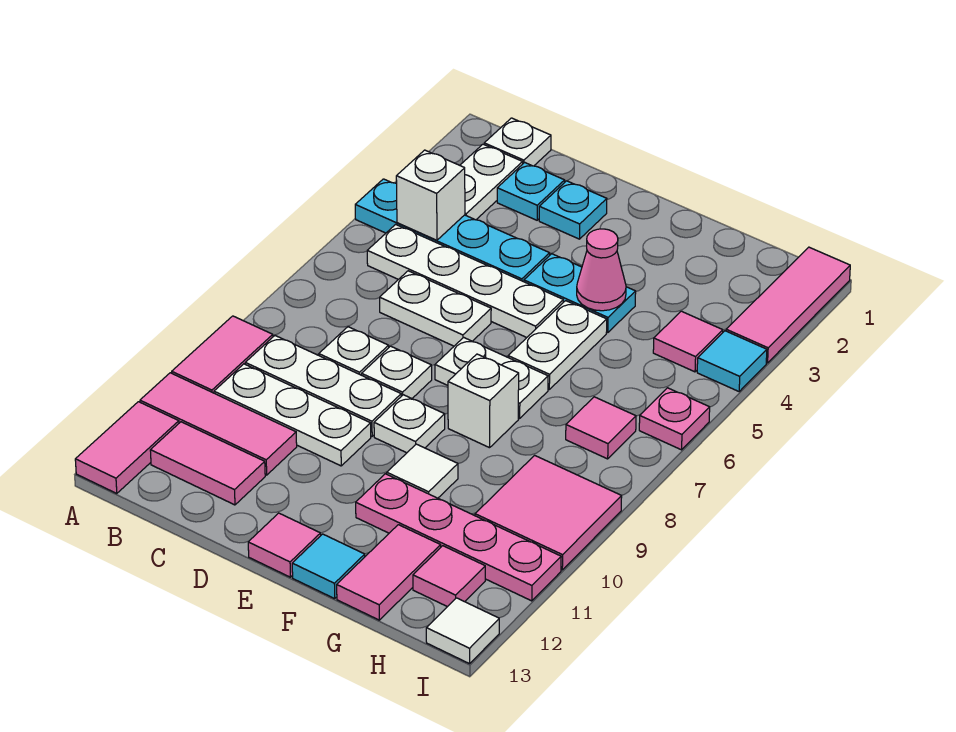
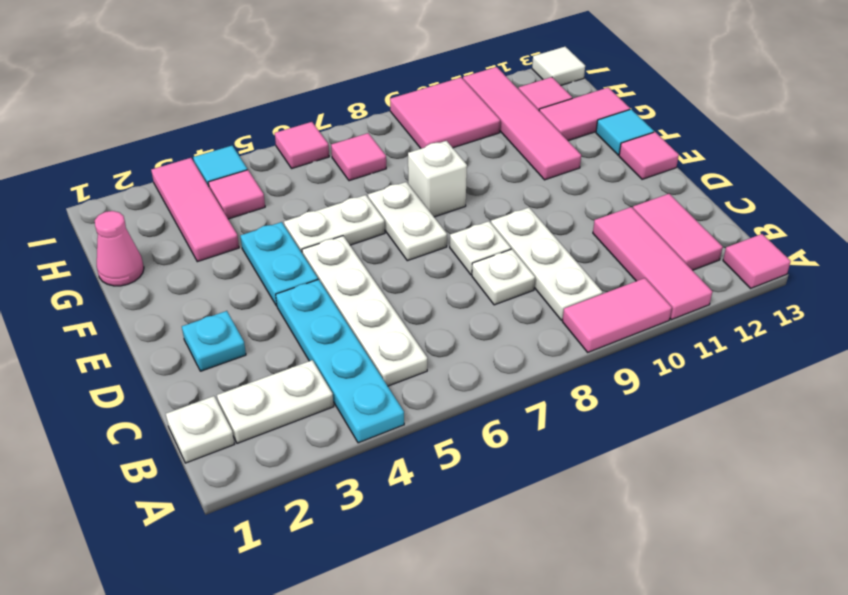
pink tile A12:A13 level 1 -> pink tile A13 level 1
white brick B4 level 2 -> none
white plate B10:D10 level 1 -> none
cyan plate C2 level 1 -> none
white plate C6:D6 level 1 -> none
white plate E9 level 1 -> none
pink cone F4 level 2 -> pink cone G1 level 1
white tile F10 level 1 -> none
pink plate F11:I11 level 1 -> pink tile F11:I11 level 1
pink tile I1:I3 level 1 -> pink tile G3:I3 level 1
pink plate I6 level 1 -> pink tile I6 level 1

